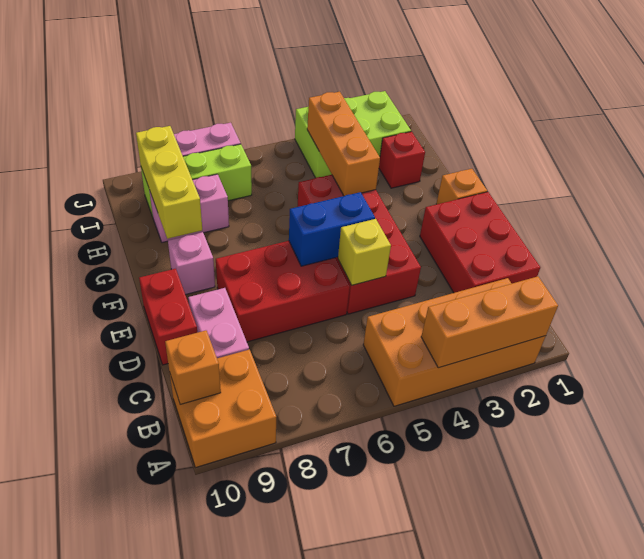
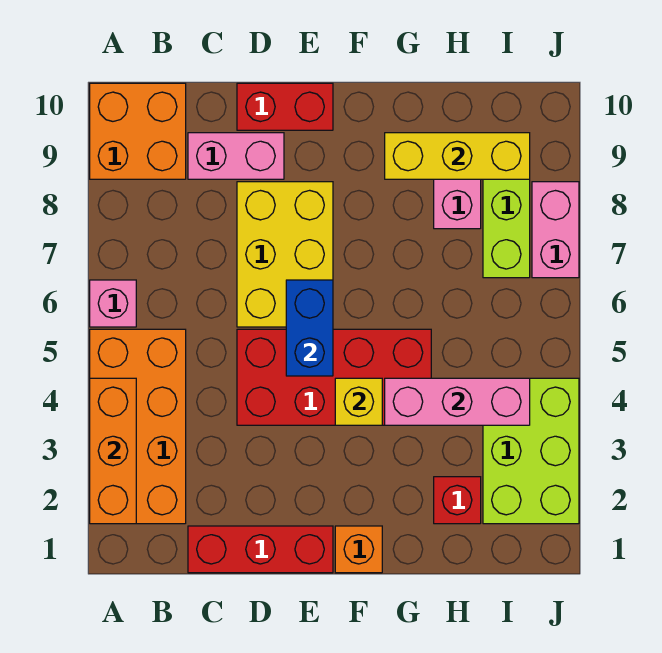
orange brick B10 level 2 -> none
red brick C1:E2 level 1 -> red brick C1:E1 level 1
yellow brick D5 level 2 -> yellow brick F4 level 2
red brick D6:E8 level 1 -> yellow brick D6:E8 level 1
pink brick F9 level 1 -> pink brick A6 level 1
orange brick G4:I4 level 2 -> pink brick G4:I4 level 2

